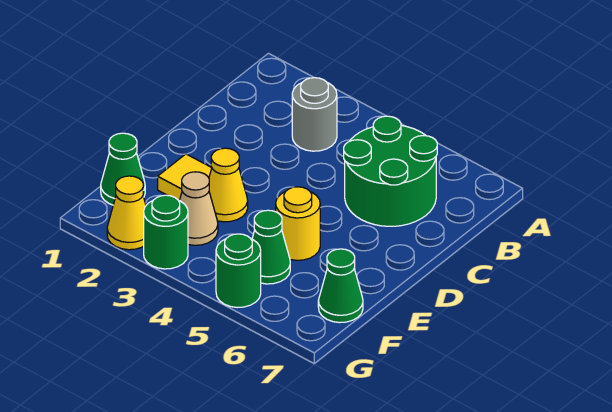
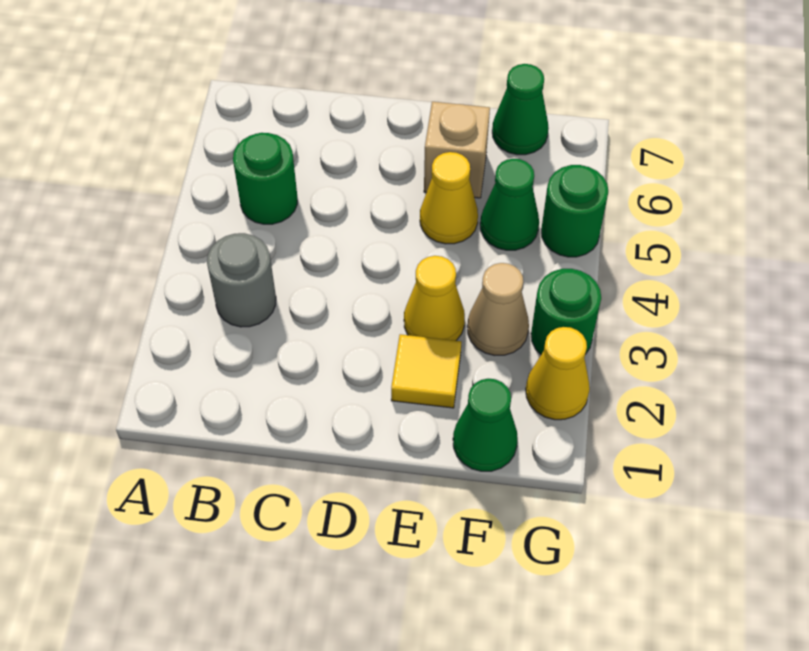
green round brick B5:C6 level 1 -> green round brick B5 level 1
yellow round brick E5 level 1 -> yellow cone E5 level 1
none -> tan brick E6 level 1

